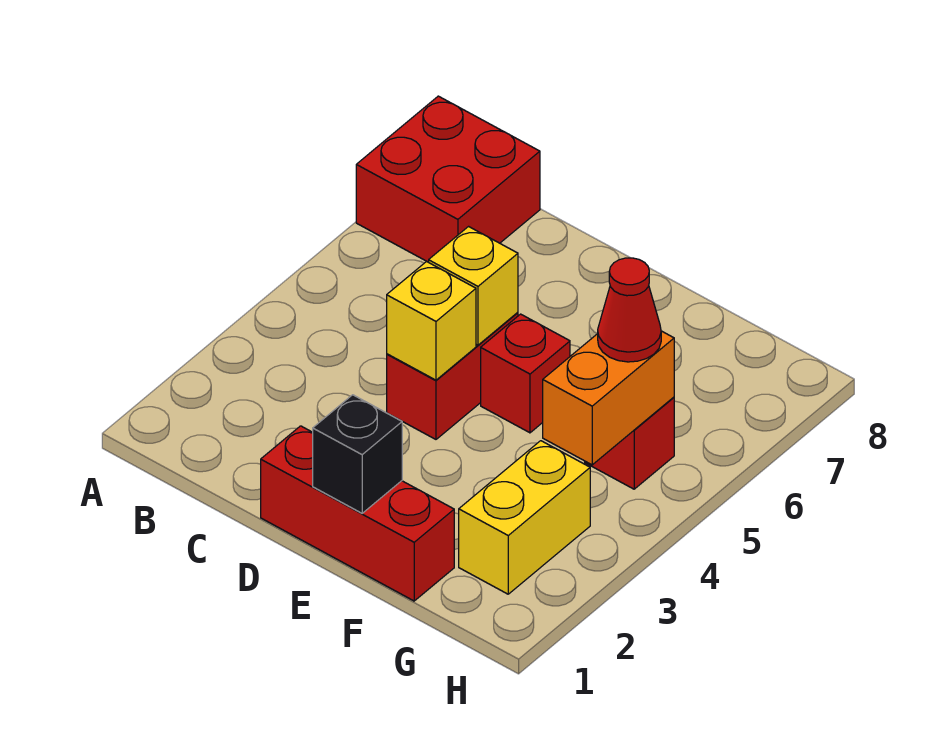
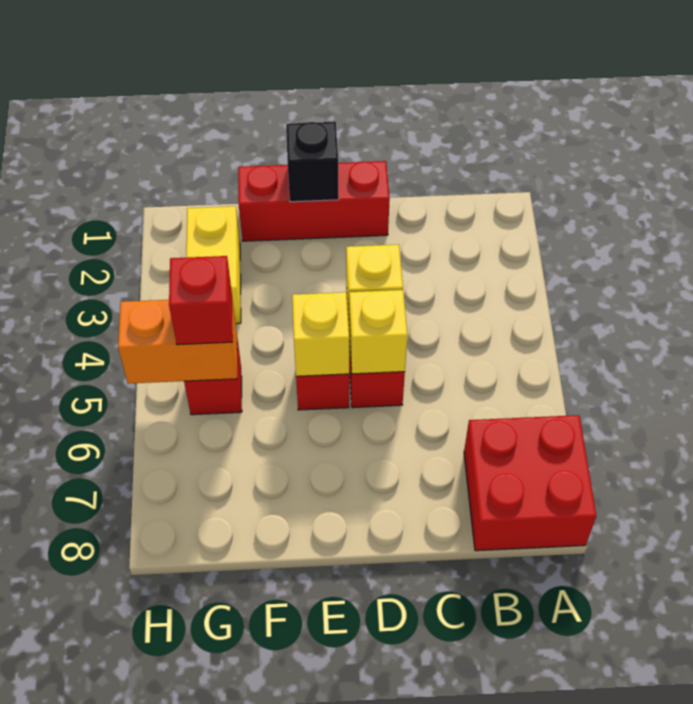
none -> yellow brick E5 level 2
orange brick G4:G5 level 2 -> orange brick G5:H5 level 2
red cone G5 level 3 -> red brick G5 level 3

